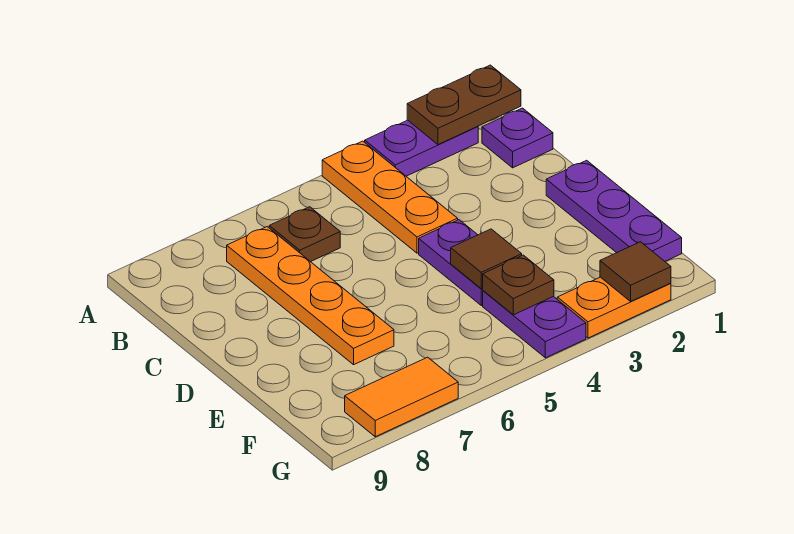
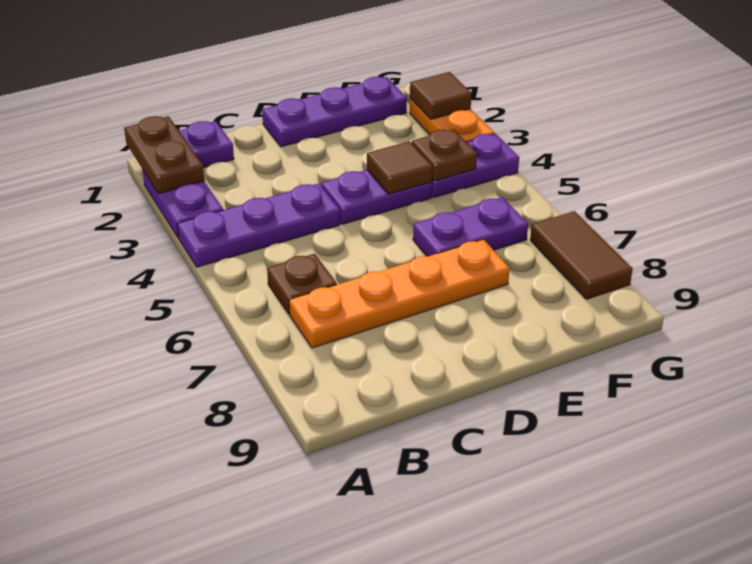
orange plate A4:C4 level 1 -> purple plate A4:C4 level 1
none -> purple plate E6:F6 level 1
orange tile G7:G8 level 1 -> brown tile G7:G8 level 1

